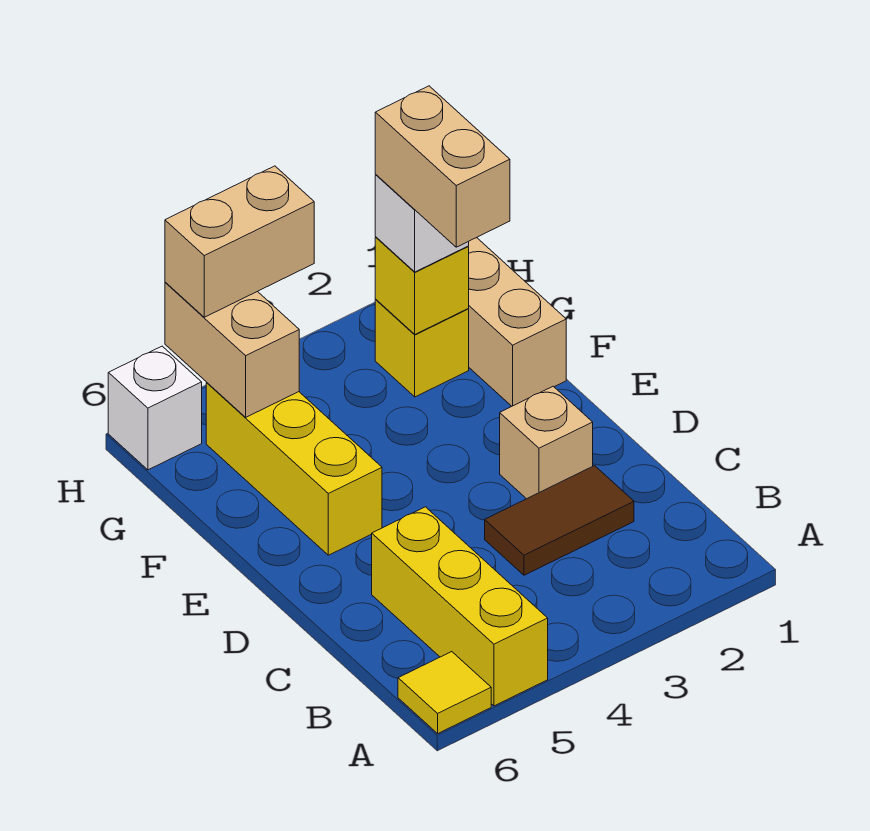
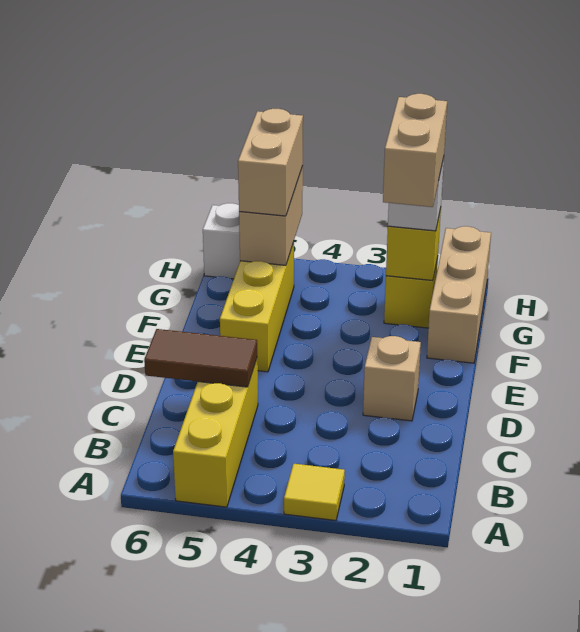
yellow tile A6 level 1 -> yellow tile A3 level 1
brown tile C2:C3 level 1 -> brown tile C5:C6 level 2
tan brick H4:H5 level 3 -> tan brick G5:H5 level 3

